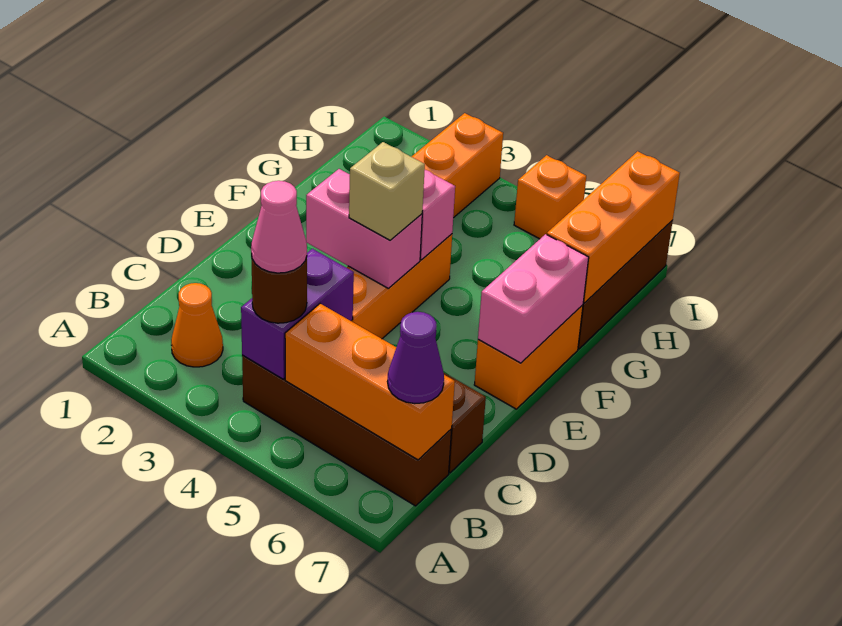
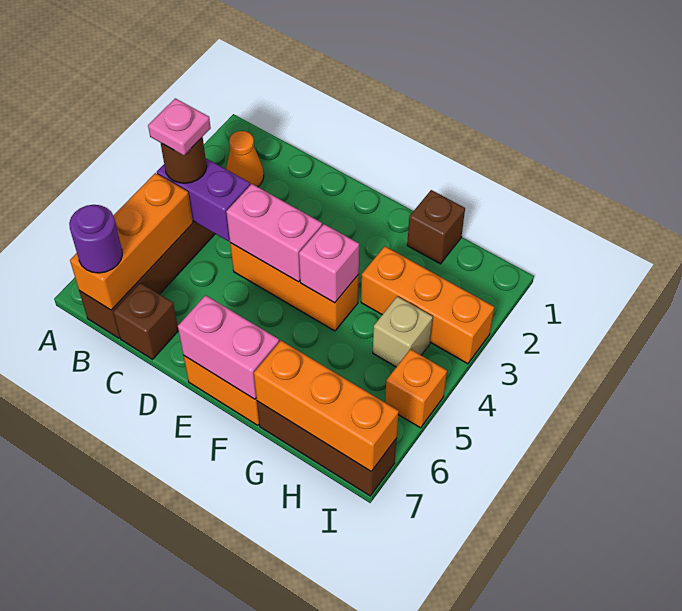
pink cone B4 level 4 -> pink plate B4 level 4
purple cone B7 level 3 -> purple round brick B7 level 3
pink brick E3:E4 level 2 -> pink brick D4:E4 level 2
tan brick E4 level 3 -> tan brick H4 level 1
none -> brown brick G1 level 1

